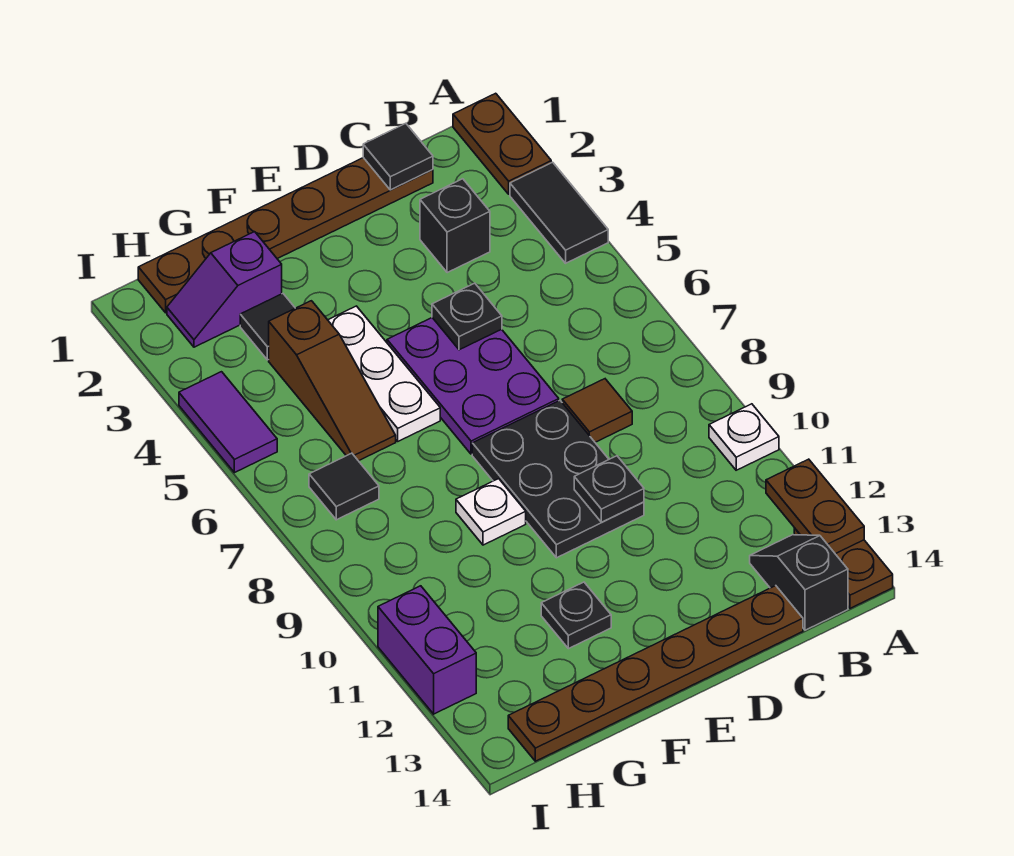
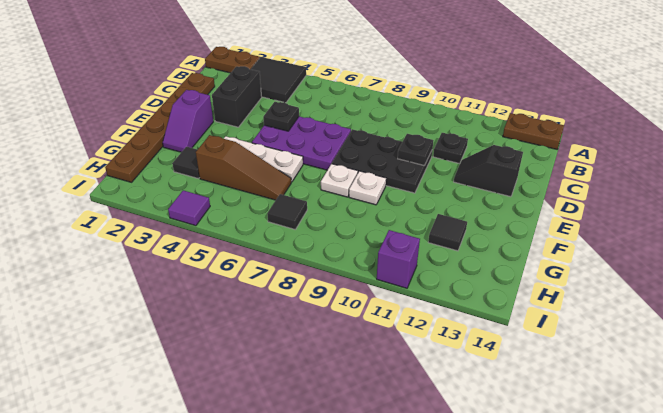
black tile A3:A4 level 1 -> black tile A3:B4 level 1
white plate A10 level 1 -> white plate F8 level 1
brown plate A12:A13 level 2 -> none
black slope B13:B14 level 1 top 14 -> black slope D12:D13 level 1 top 13
black tile C1 level 2 -> black tile G12 level 1
black brick C3 level 1 -> black brick C3:D3 level 1
brown tile C8 level 1 -> none
brown plate C14:H14 level 1 -> none
black plate F12 level 1 -> black plate C11 level 1
purple slope G2:H2 level 1 top G -> purple slope E2:F2 level 1 top E
purple tile I4:I5 level 1 -> purple tile I4 level 1
purple brick I11:I12 level 1 -> purple brick I11 level 1

